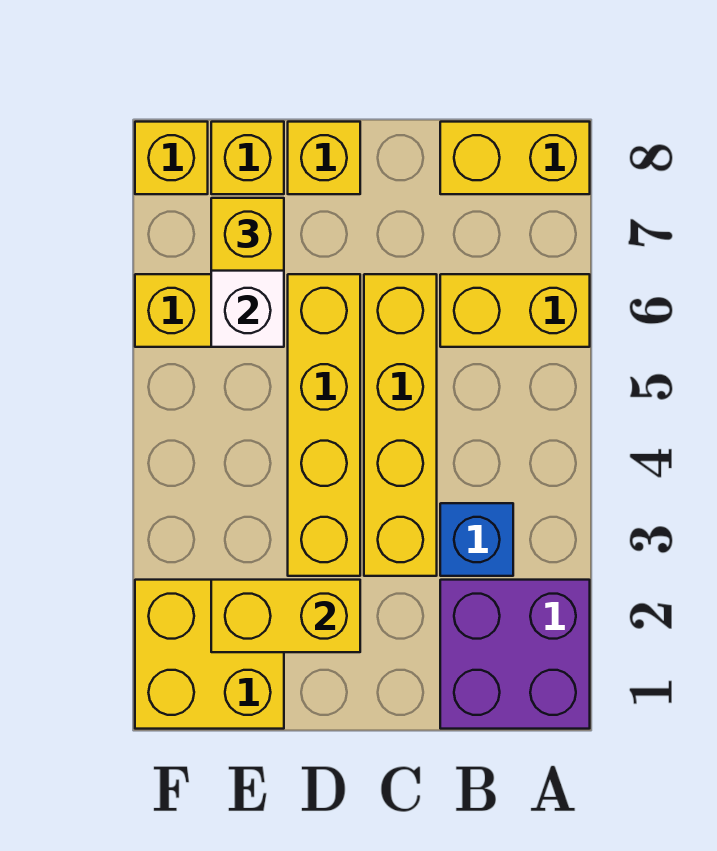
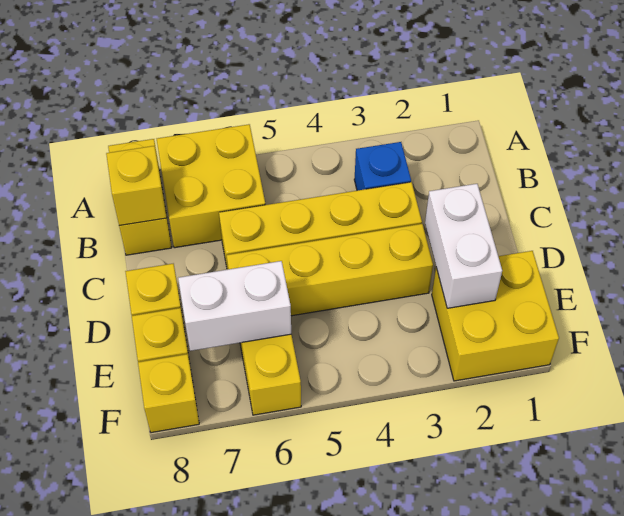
purple brick A1:B2 level 1 -> none
yellow brick A6:B6 level 1 -> yellow brick A6:B7 level 1
yellow brick D2:E2 level 2 -> white brick D2:E2 level 2
yellow brick E7 level 3 -> yellow brick B8 level 2

